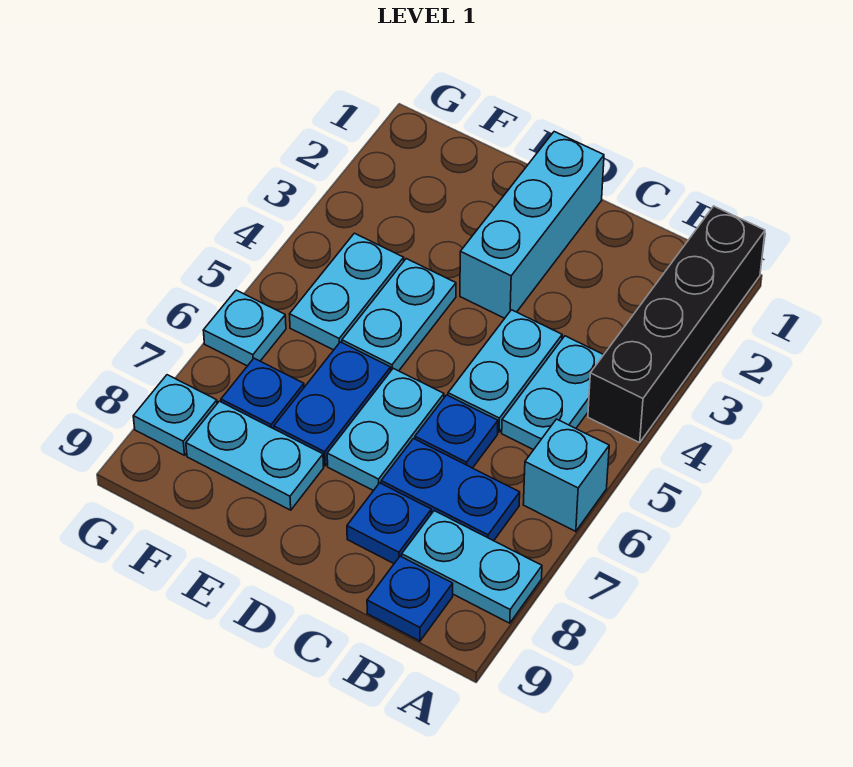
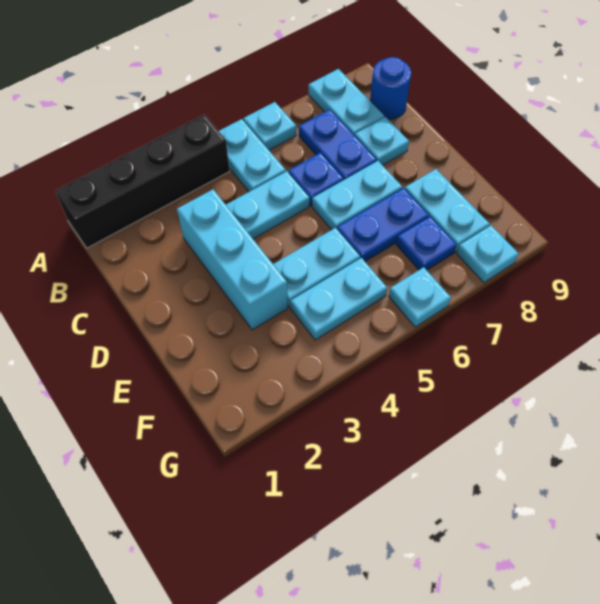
cyan brick A6 level 1 -> cyan plate A6 level 1
cyan plate B4:B5 level 1 -> cyan plate A5:B5 level 1
blue plate B9 level 1 -> blue round brick B9 level 1
blue plate C8 level 1 -> cyan plate C8 level 1
cyan brick D1:D3 level 1 -> cyan brick C3:E3 level 1

